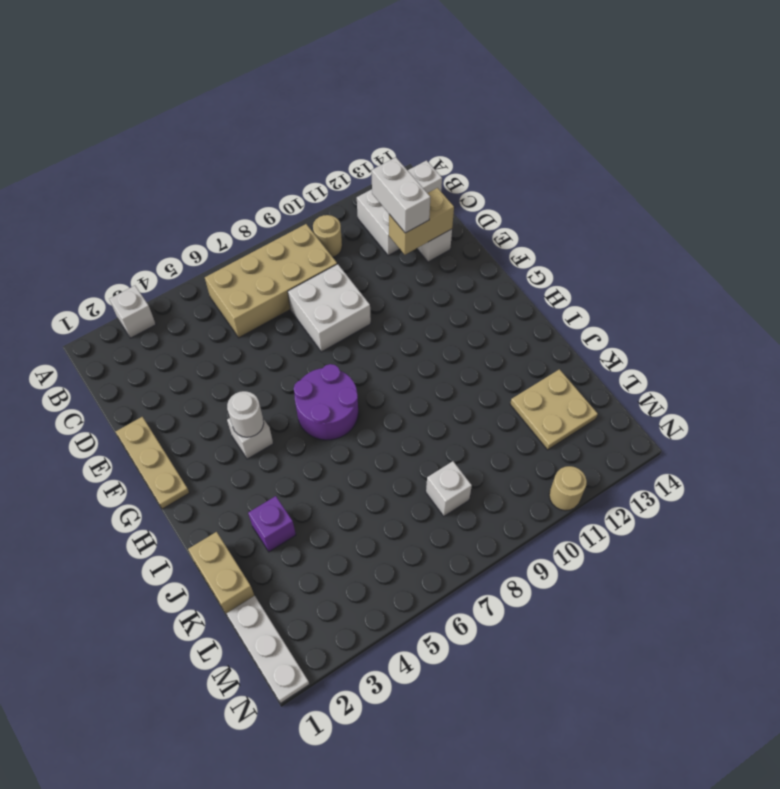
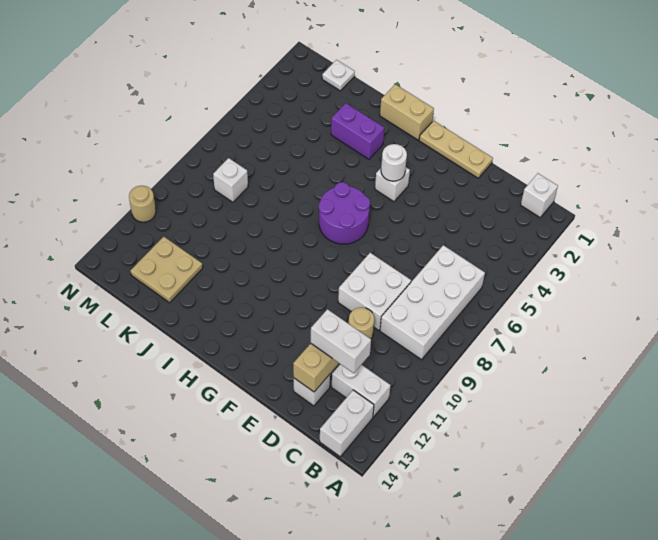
white brick A3 level 1 -> white brick B1 level 1
tan brick B6:C9 level 1 -> white brick B6:C9 level 1
tan round brick B10 level 1 -> tan round brick D10 level 1
tan brick J1:K1 level 1 -> tan brick H1:I1 level 1
purple brick J3 level 1 -> purple brick I3:J3 level 1
white plate L1:N1 level 1 -> white plate L1 level 1

